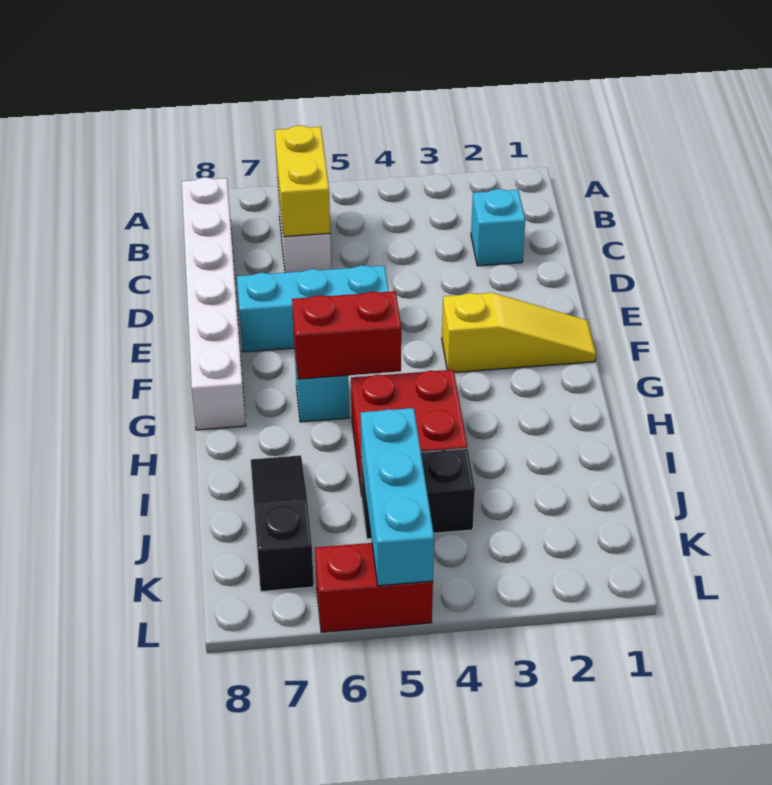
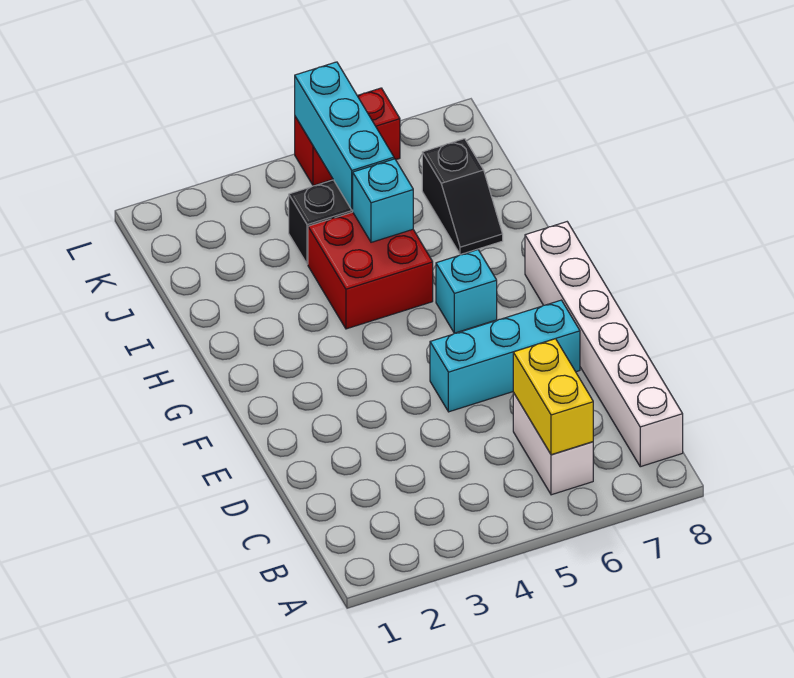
cyan brick C2 level 1 -> cyan brick I5 level 2
yellow slope F1:F3 level 1 top 3 -> none
red brick G5:G6 level 2 -> none
black slope I7:K7 level 1 top K -> black slope I7:J7 level 1 top J

